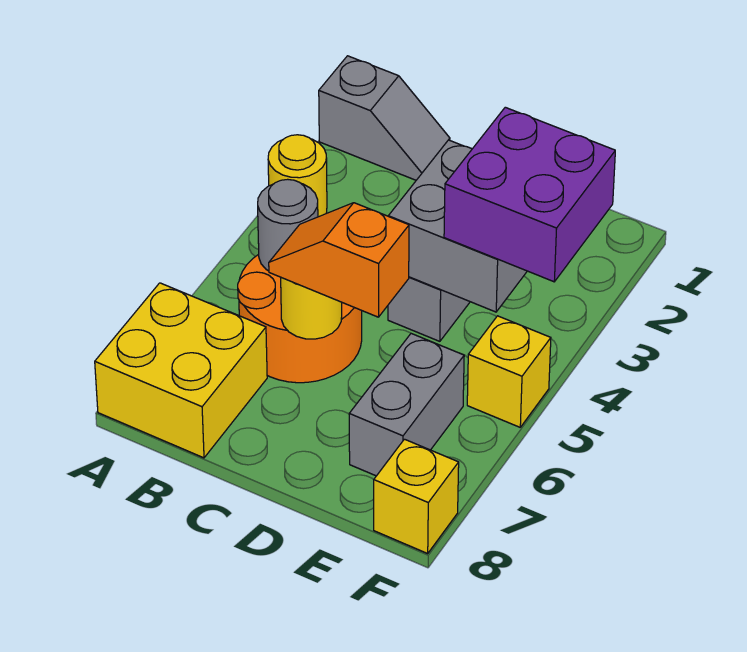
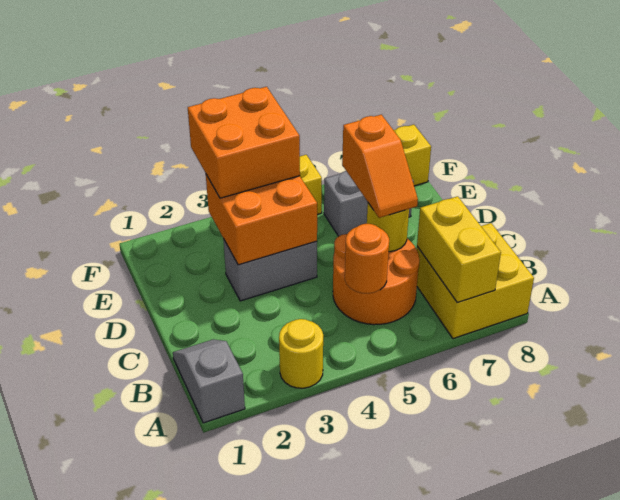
none -> yellow brick A7:B7 level 2
grey round brick B5 level 2 -> orange round brick B5 level 2
grey brick D3:E4 level 2 -> orange brick D3:E4 level 2
purple brick E3:F4 level 3 -> orange brick E3:F4 level 3

